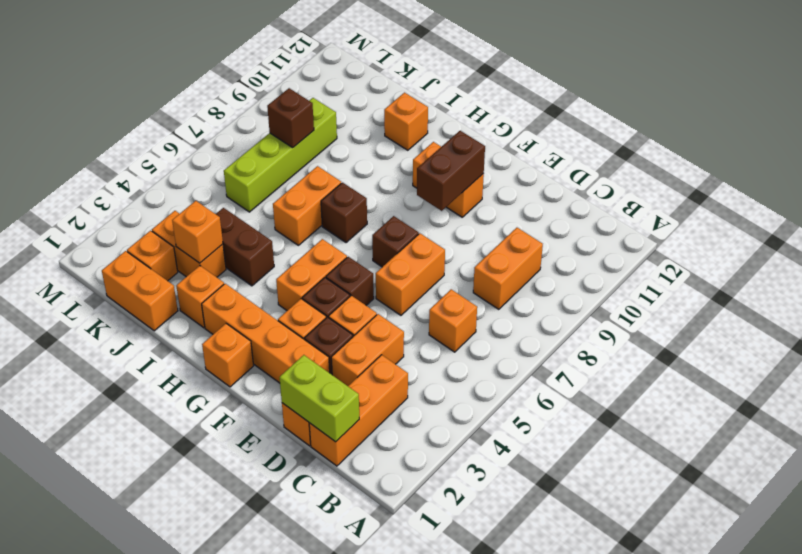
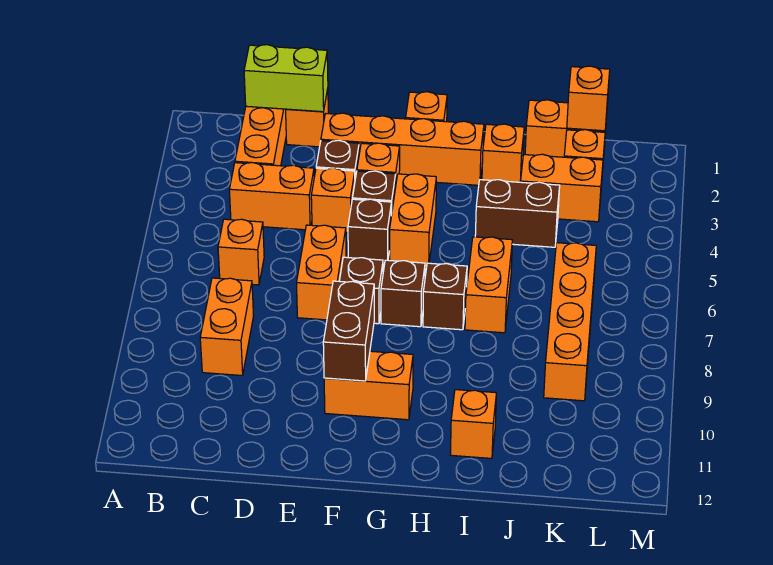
orange brick D3:D4 level 1 -> orange brick C4:D4 level 1
orange brick J3 level 2 -> orange brick K1 level 2
lime brick K6:K9 level 1 -> orange brick K6:K9 level 1
brown brick K8 level 2 -> brown brick G7 level 1

